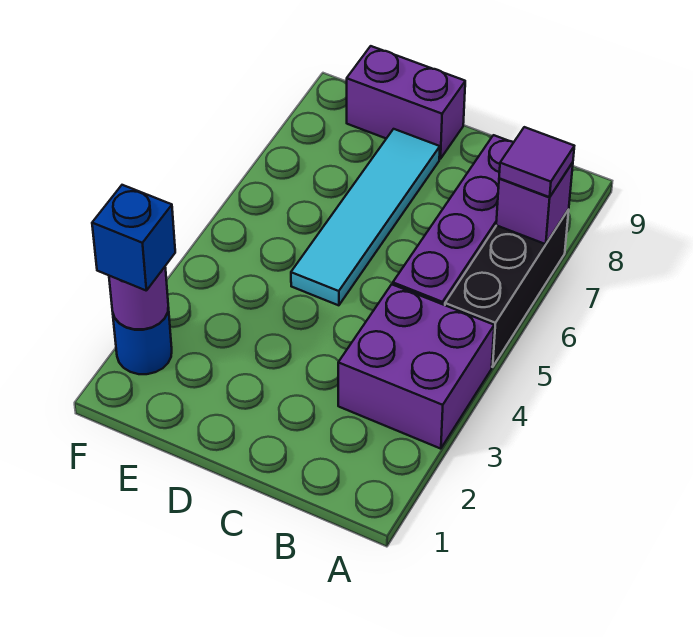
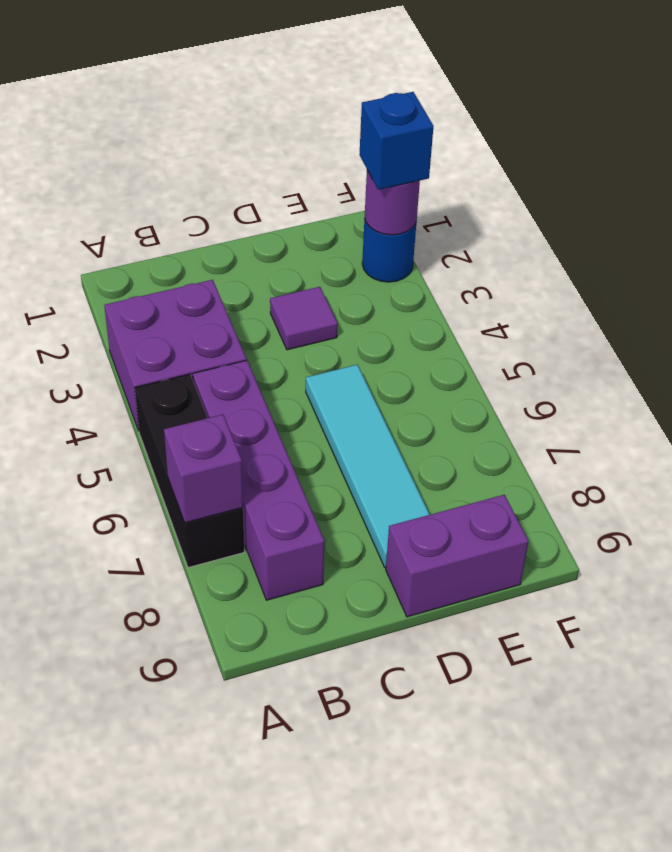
purple tile A7 level 3 -> purple tile D3 level 1

